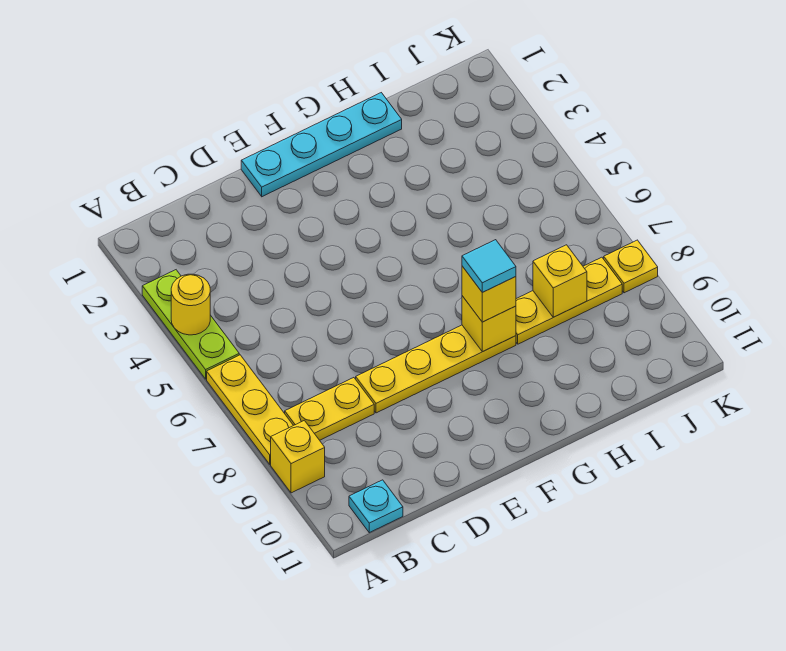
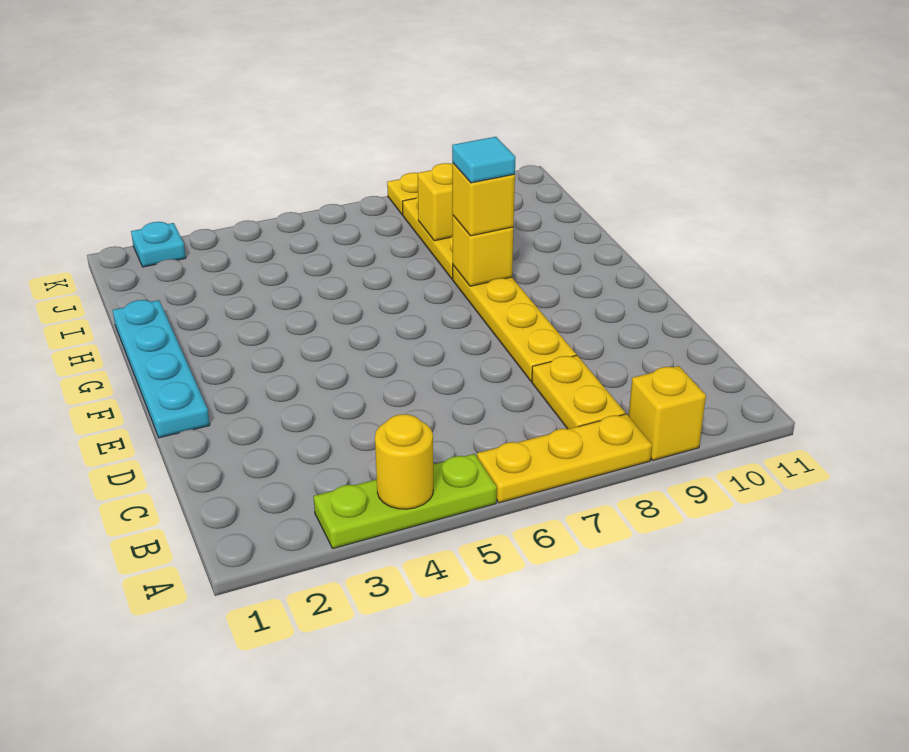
cyan plate B11 level 1 -> cyan plate K2 level 1

